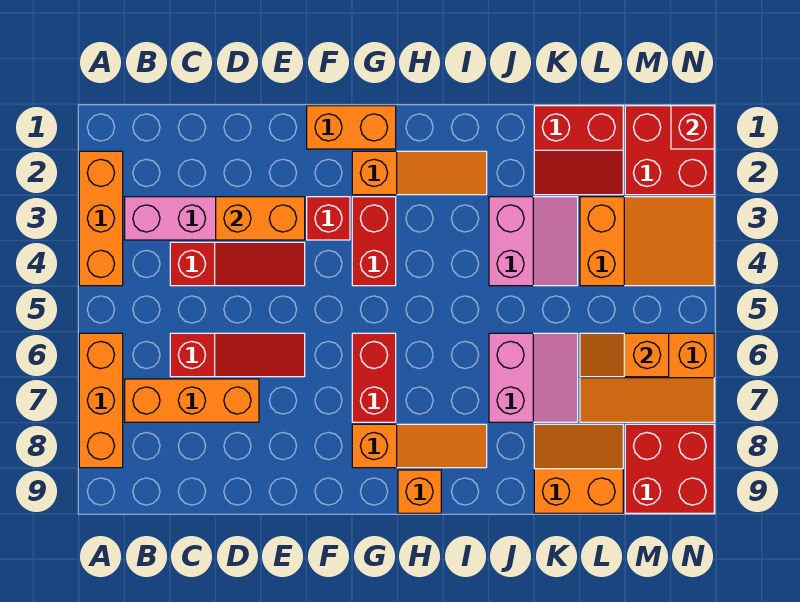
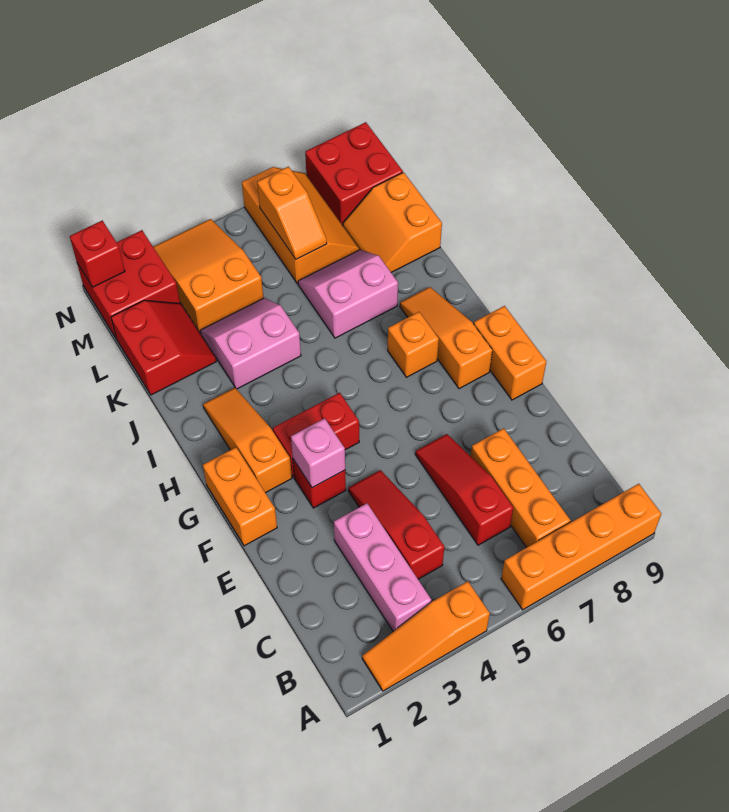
orange brick A2:A4 level 1 -> orange slope A2:A4 level 1 top 4
orange brick A6:A8 level 1 -> orange brick A6:A9 level 1
orange brick D3:E3 level 2 -> orange brick F9:G9 level 1
none -> pink brick F3 level 2
red brick G6:G7 level 1 -> none
orange brick H9 level 1 -> orange brick H7 level 1

